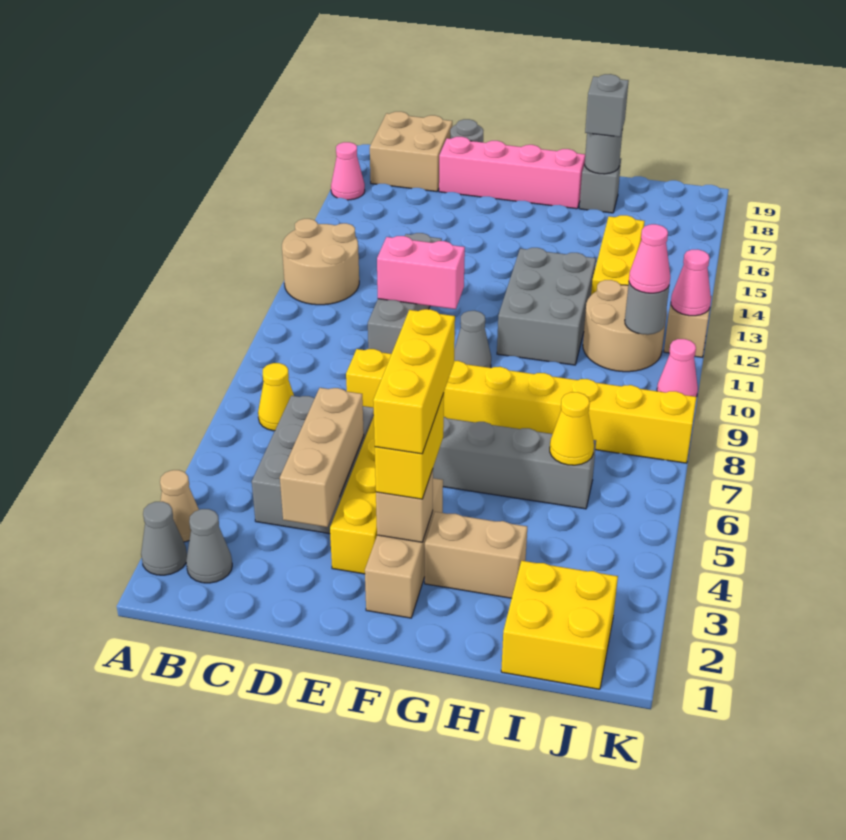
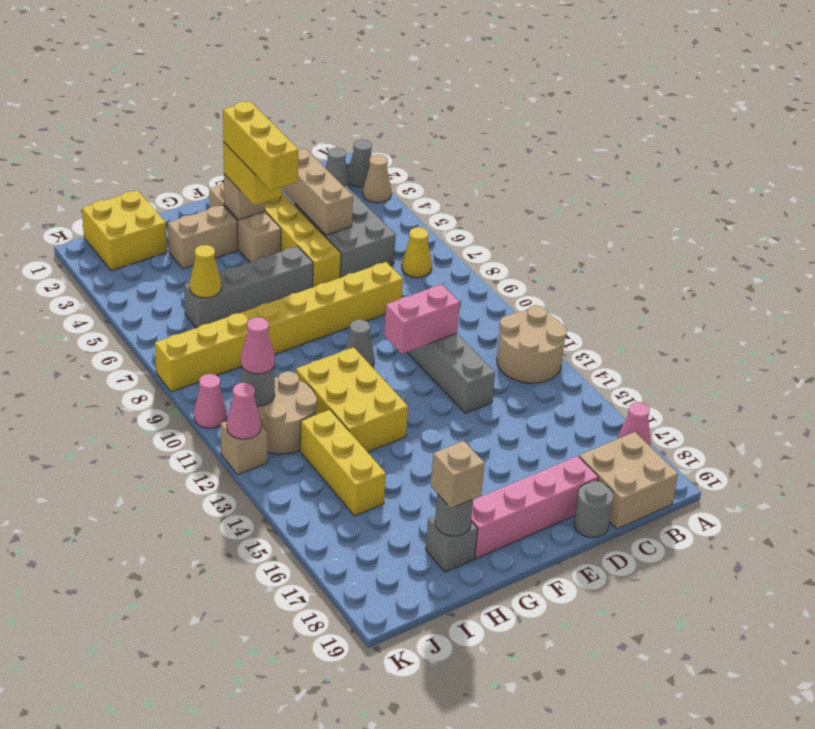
grey brick G11:H13 level 1 -> yellow brick G11:H13 level 1
grey brick H18 level 3 -> tan brick H18 level 3

